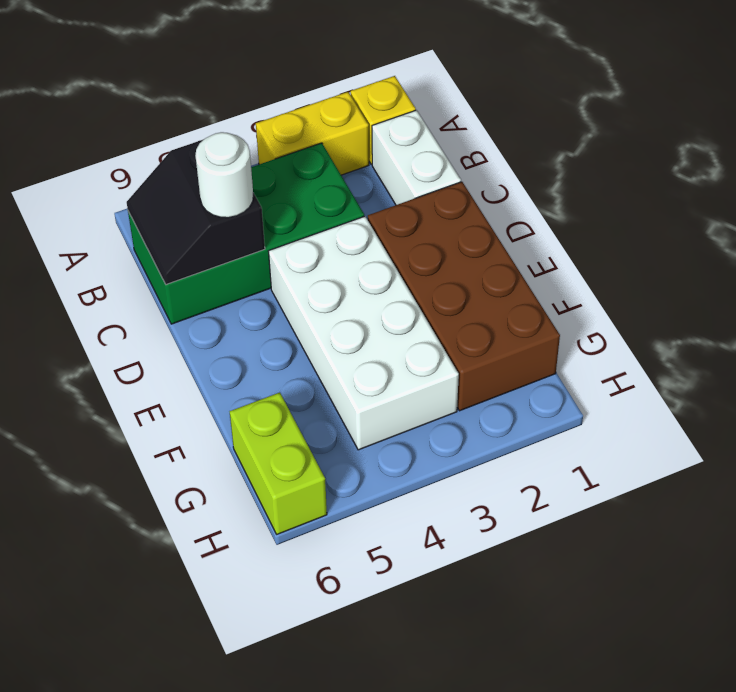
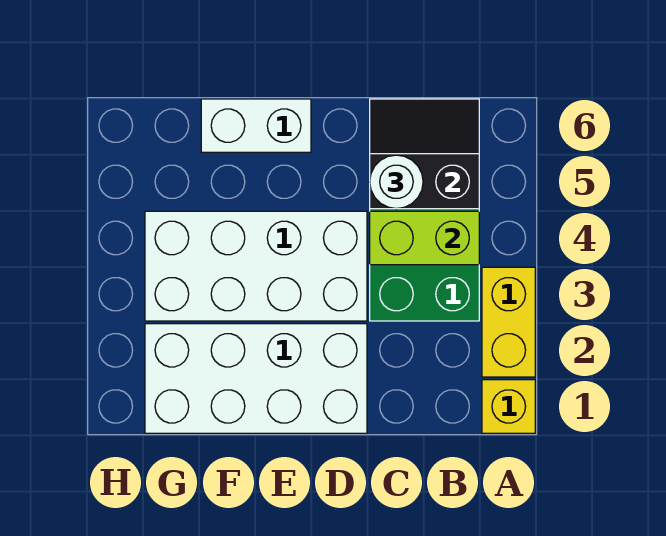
white brick B1:C1 level 1 -> white brick E6:F6 level 1
brown brick D1:G2 level 1 -> white brick D1:G2 level 1
lime brick G6:H6 level 1 -> lime brick B4:C4 level 2

